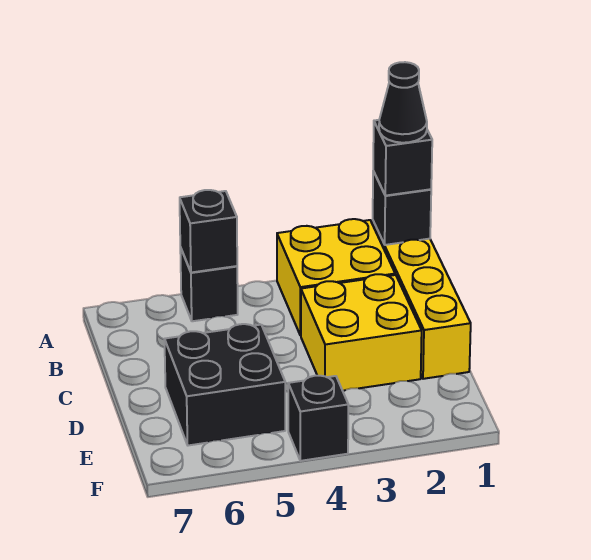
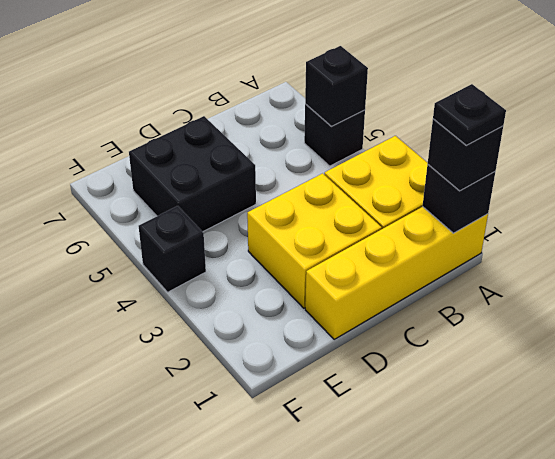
black cone A1 level 4 -> black plate A1 level 4

